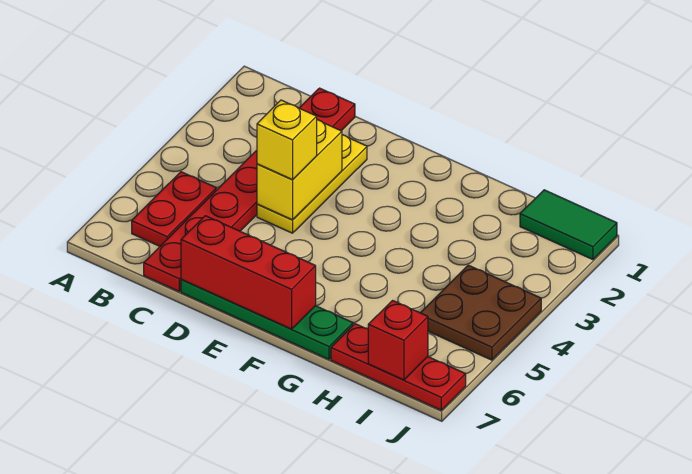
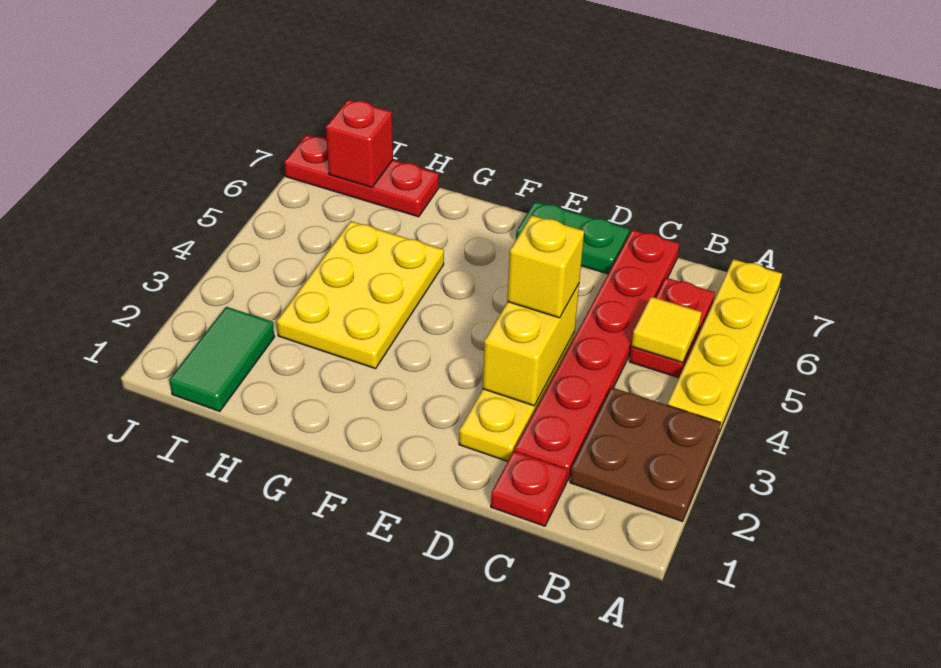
none -> yellow plate A4:A7 level 1
none -> yellow tile B5 level 2
green plate D7:G7 level 1 -> green plate D7:E7 level 1
red brick D7:F7 level 2 -> none
none -> yellow plate G3:H5 level 1
green tile I1:J1 level 1 -> green tile I1:I2 level 1
brown plate I4:J5 level 1 -> brown plate A2:B3 level 1

